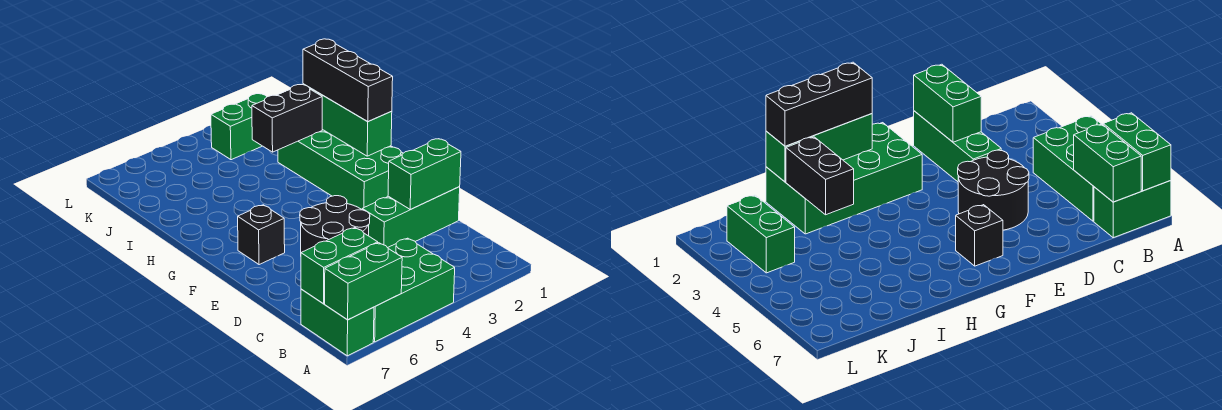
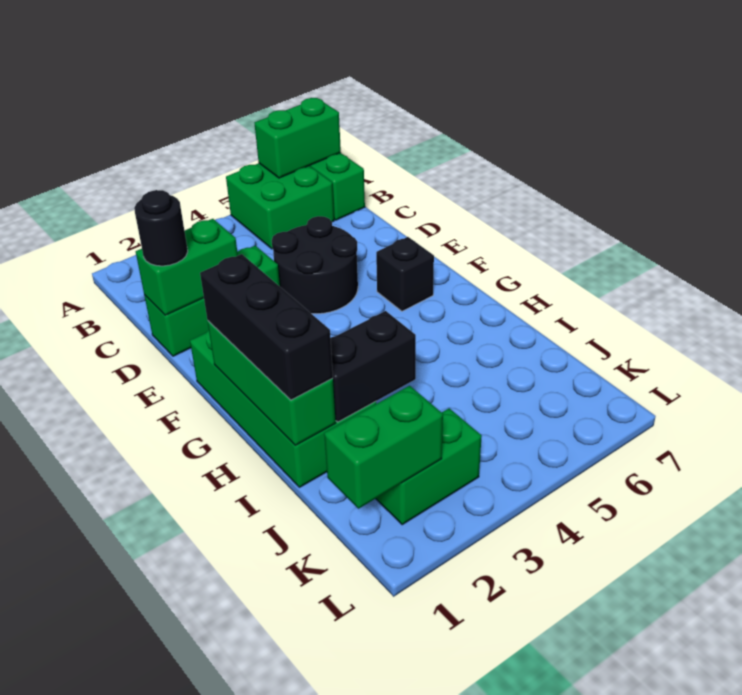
green brick A4:B6 level 1 -> green brick A5:B6 level 1
green brick B6:B7 level 2 -> green brick K1:K2 level 2
none -> black round brick D1 level 3

